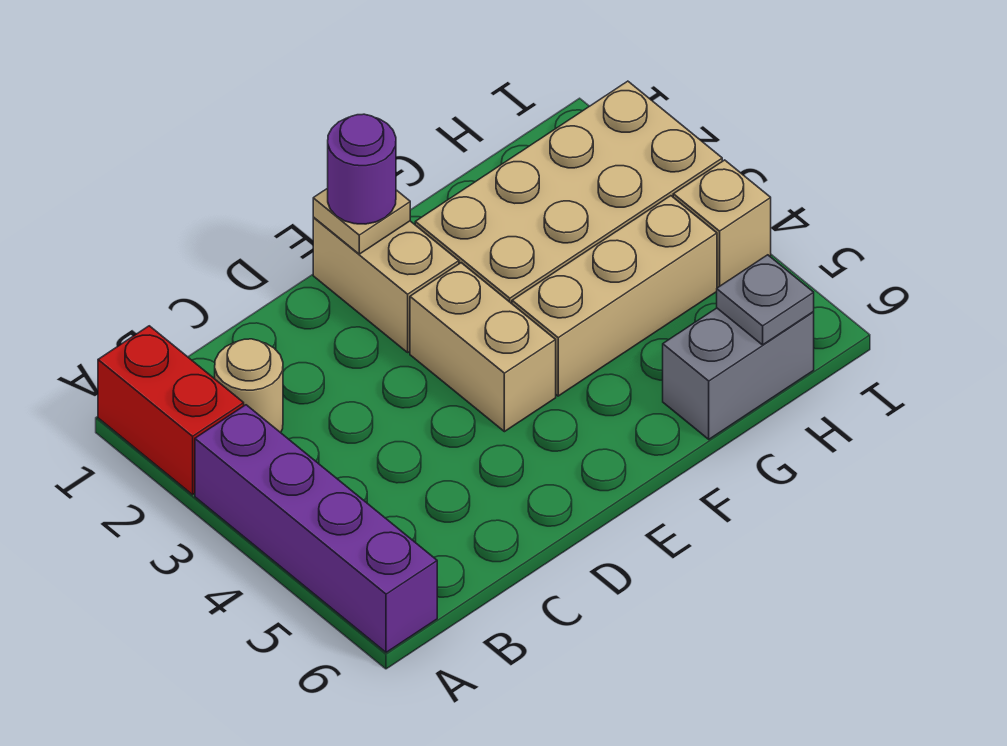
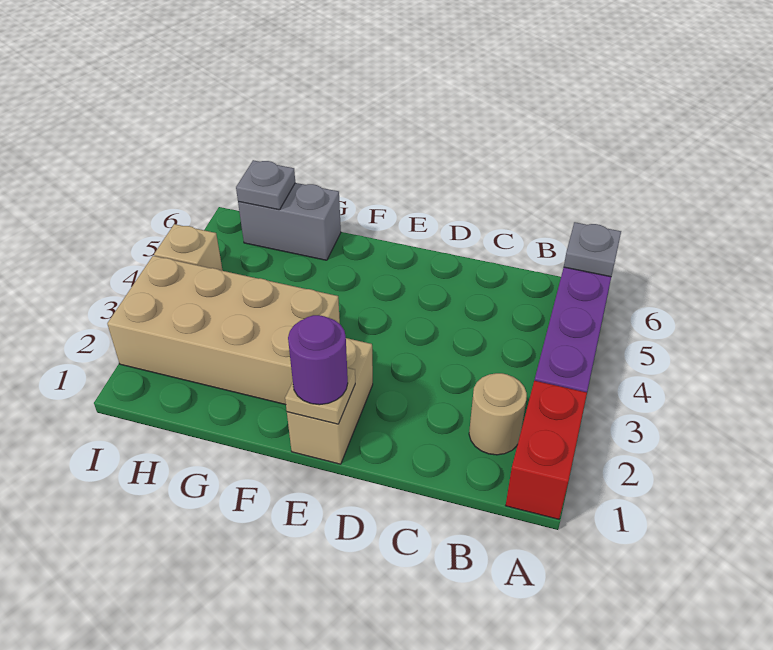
none -> grey plate A6 level 2
tan brick E3:E4 level 1 -> none
tan brick F4:H4 level 1 -> none

